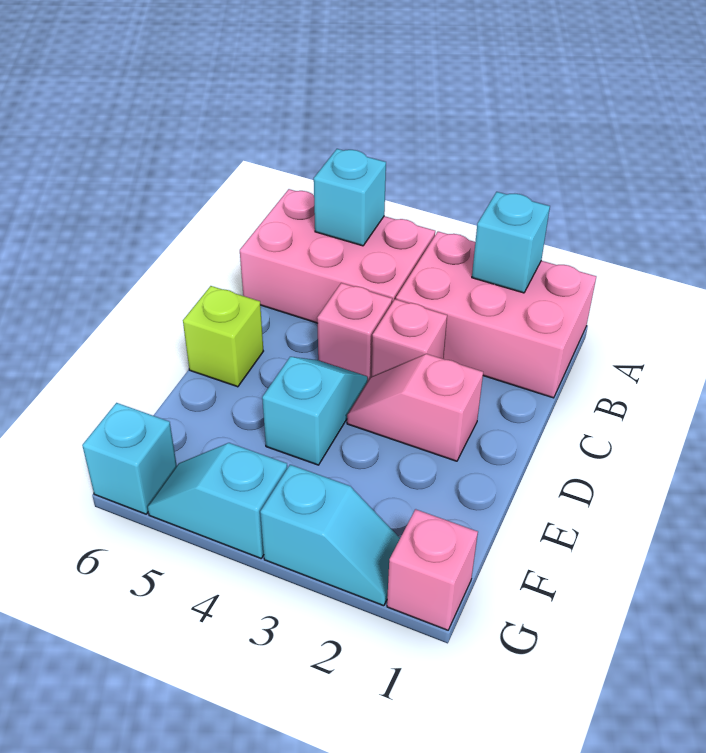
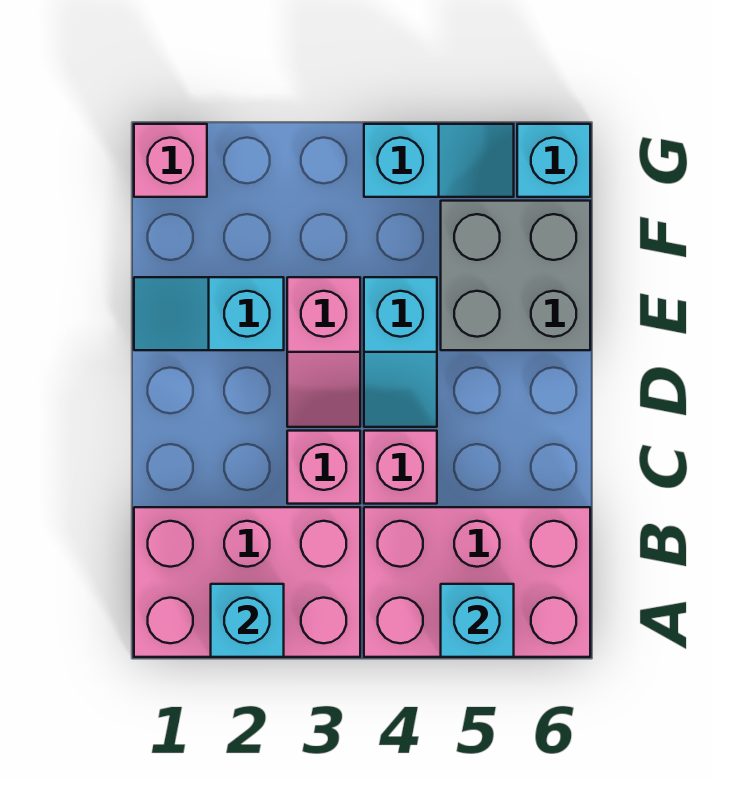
pink slope D2:D3 level 1 top 2 -> pink slope D3:E3 level 1 top E
lime brick D6 level 1 -> none
none -> grey brick E5:F6 level 1
cyan slope G2:G3 level 1 top 3 -> cyan slope E1:E2 level 1 top 2

